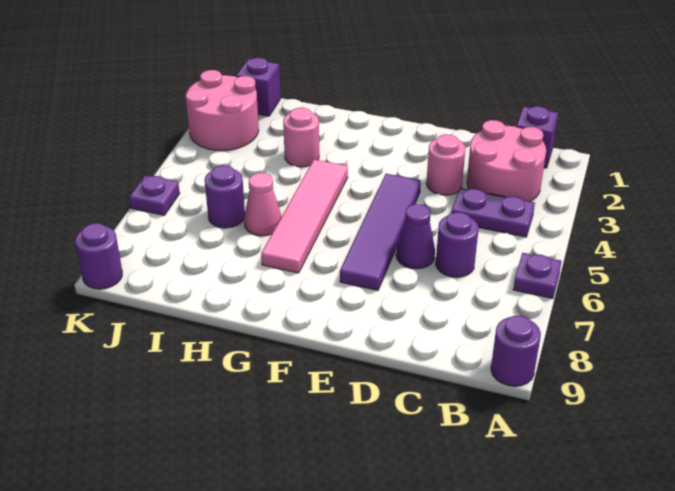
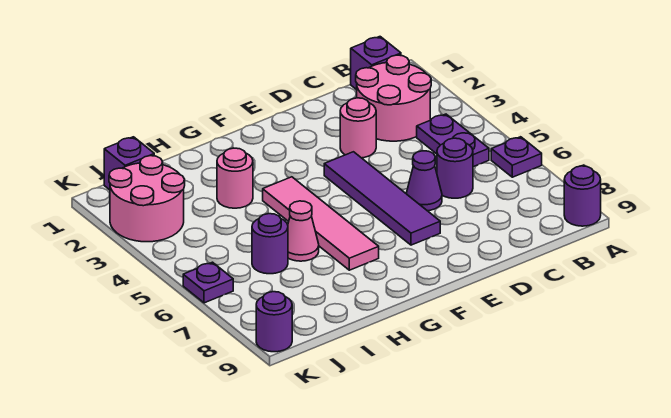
purple plate B4:C4 level 1 -> purple plate B4:B5 level 1

